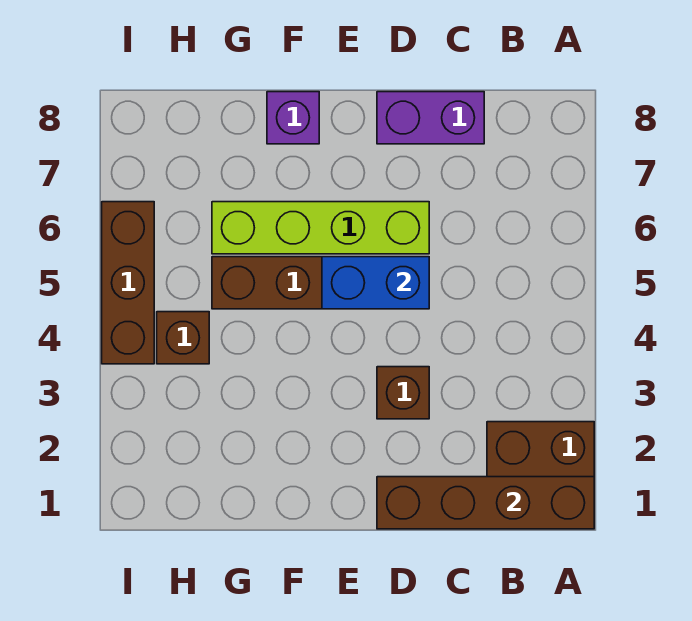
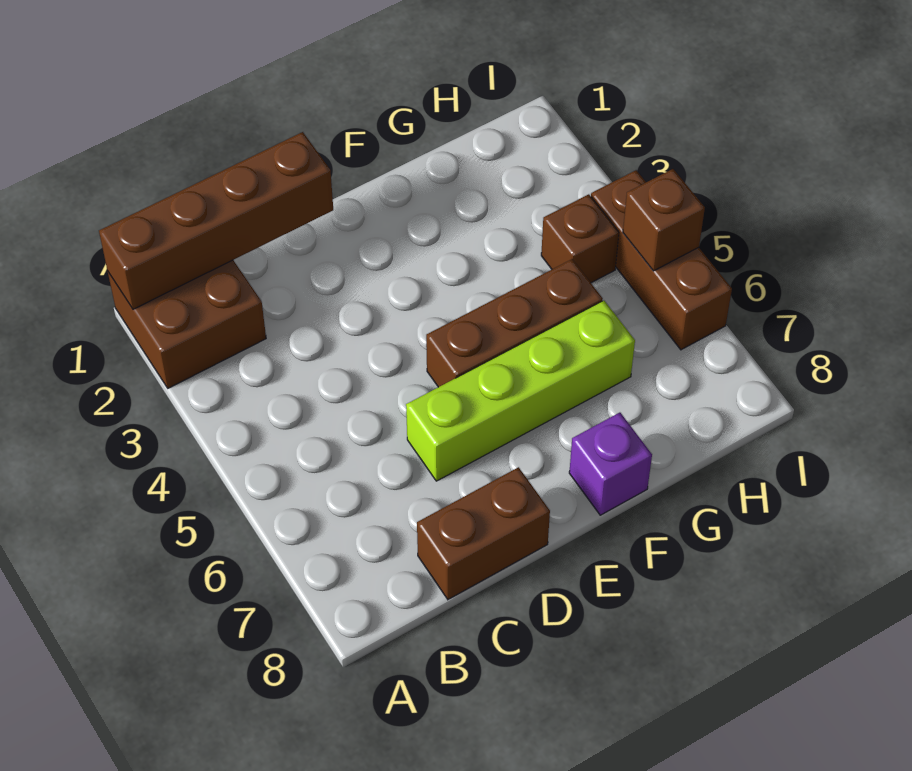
purple brick C8:D8 level 1 -> brown brick C8:D8 level 1
brown brick D3 level 1 -> brown brick I5 level 2
blue brick D5:E5 level 2 -> none

